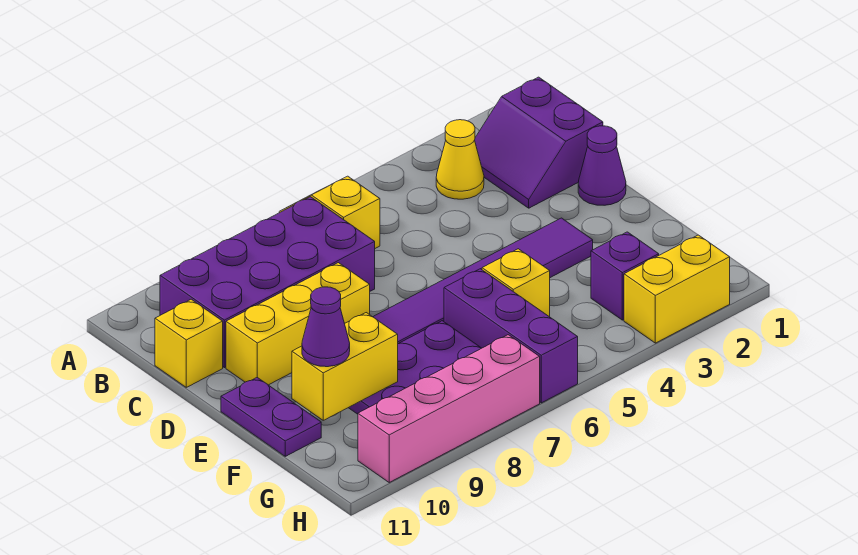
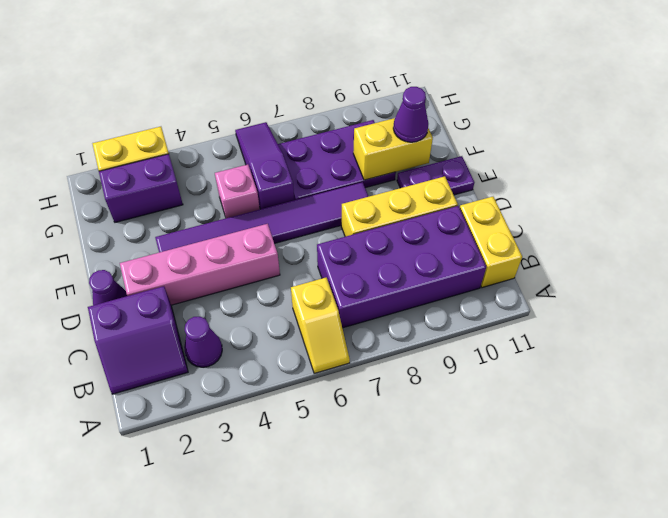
purple slope B1:C2 level 1 top 1 -> purple slope B1:C2 level 1 top C
yellow cone B3 level 1 -> purple cone B3 level 1
yellow brick C11 level 1 -> yellow brick B11:C11 level 1
purple plate E11:F11 level 1 -> purple plate E10:E11 level 1
yellow brick F5 level 1 -> pink brick F5 level 1
purple brick F6:H6 level 1 -> purple slope F6:H6 level 1 top F
purple brick G3 level 1 -> purple brick G2:G3 level 1
pink brick H7:H10 level 1 -> pink brick D2:D5 level 1

